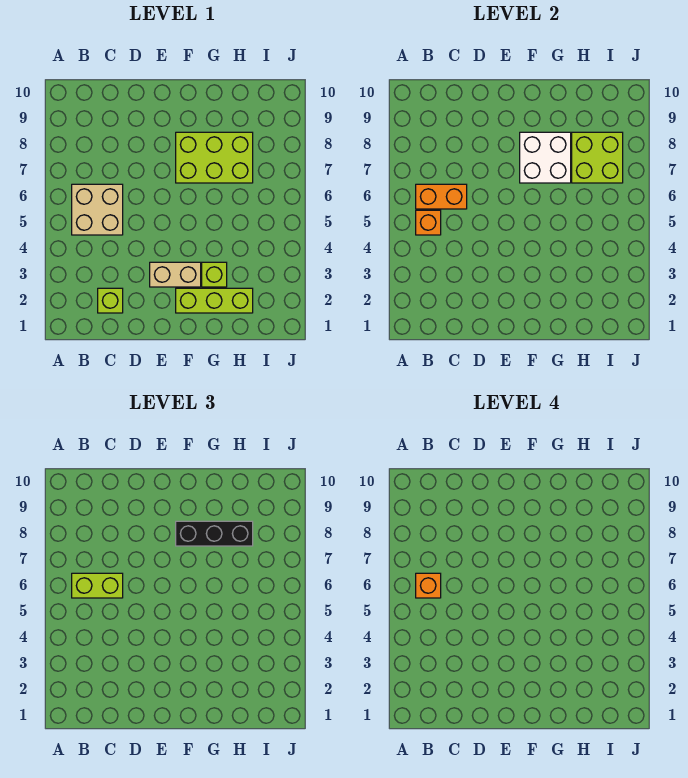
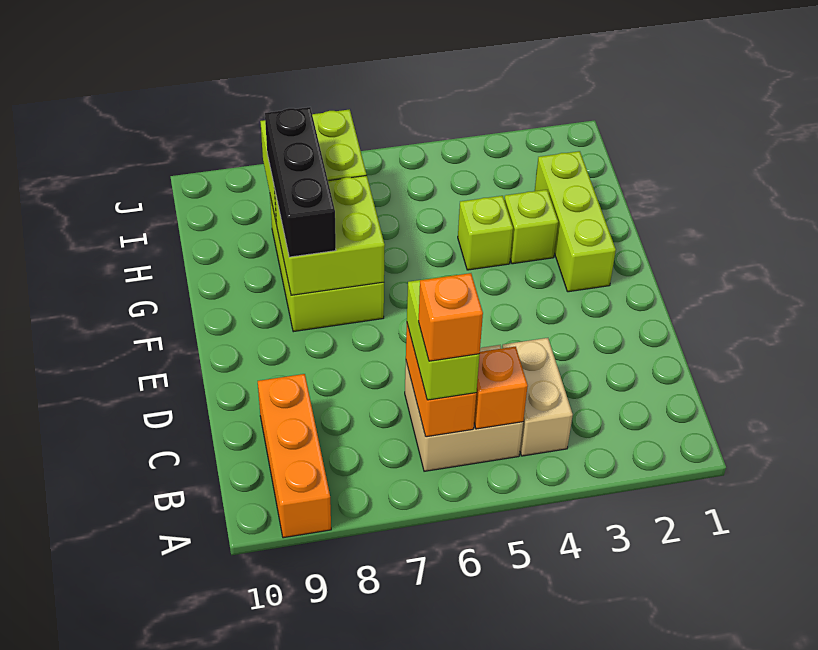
none -> orange brick A9:C9 level 1
lime brick C2 level 1 -> lime brick G4 level 1
tan brick E3:F3 level 1 -> tan brick B4:C4 level 1
white brick F7:G8 level 2 -> lime brick F7:G8 level 2

